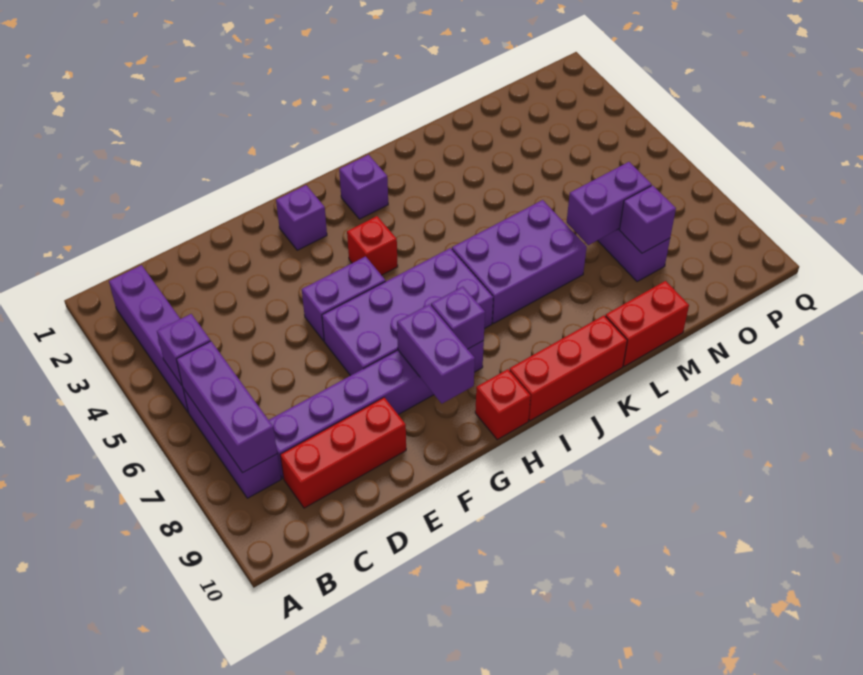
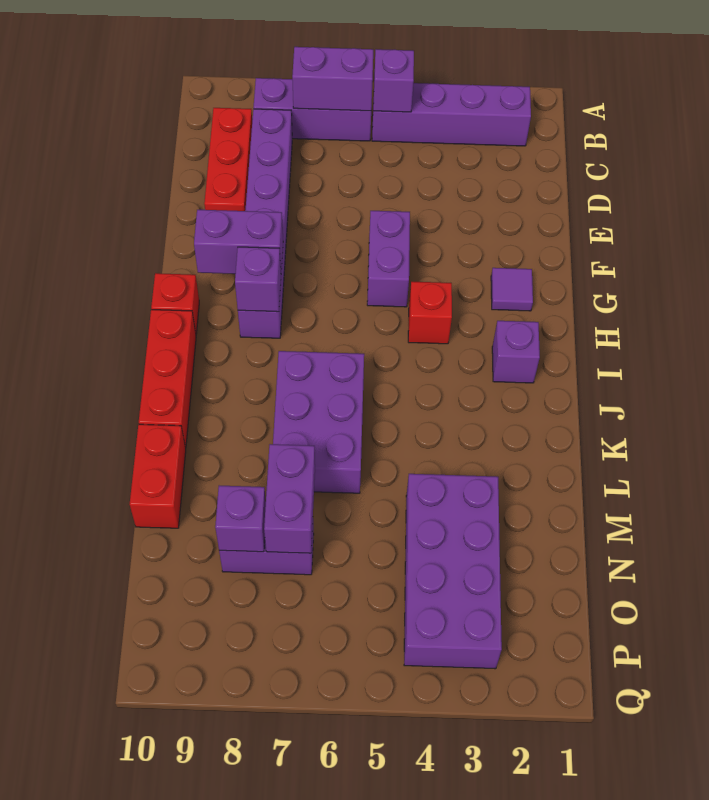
purple brick B6:B8 level 2 -> purple brick B6:B7 level 2
purple brick F6:I7 level 1 -> purple brick M3:P4 level 1
purple brick G2 level 1 -> purple tile G2 level 1

